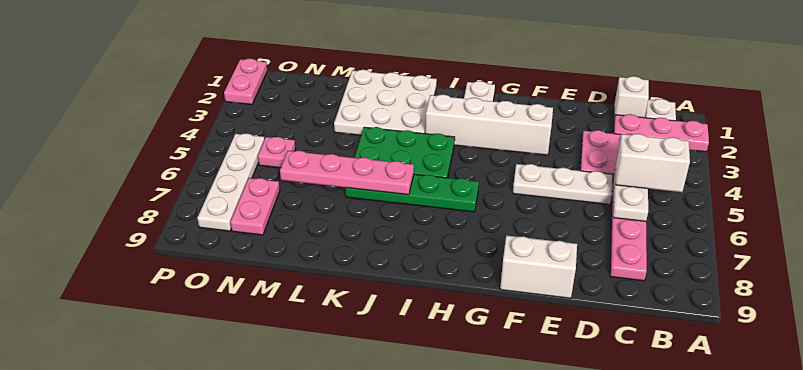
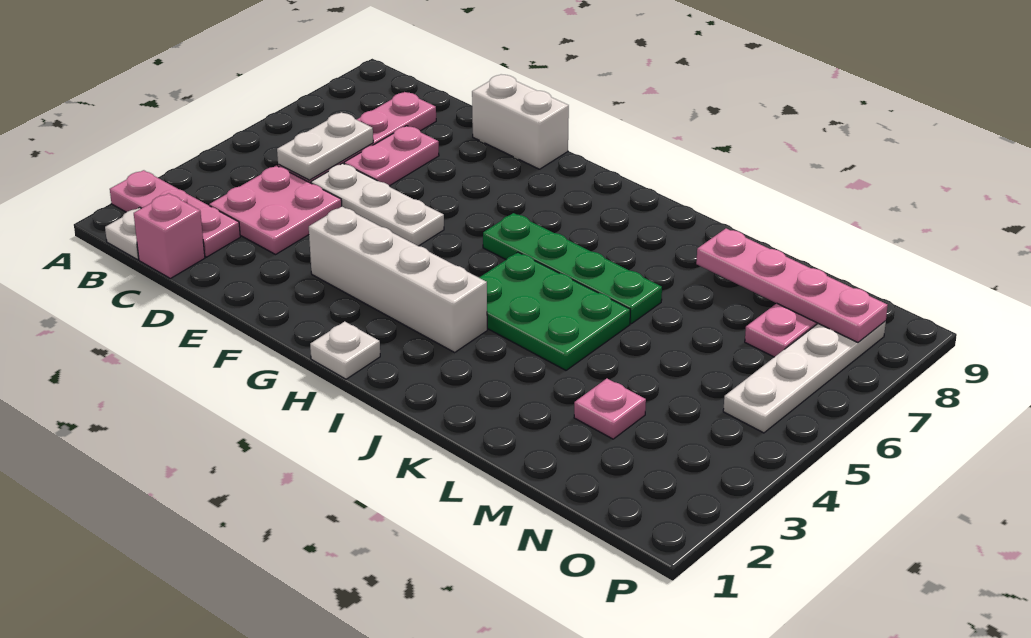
white brick B5:C5 level 3 -> none
white brick C1 level 1 -> pink brick C1 level 1
white plate J1:L3 level 1 -> none
pink plate J6:M6 level 2 -> pink plate L8:O8 level 2
pink plate N5 level 1 -> pink plate M3 level 1
pink plate P1:P2 level 1 -> pink plate D6:D7 level 1

